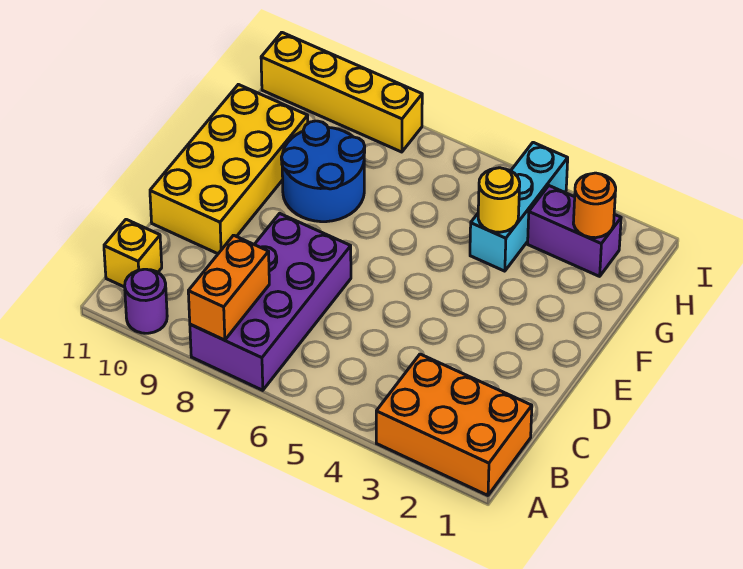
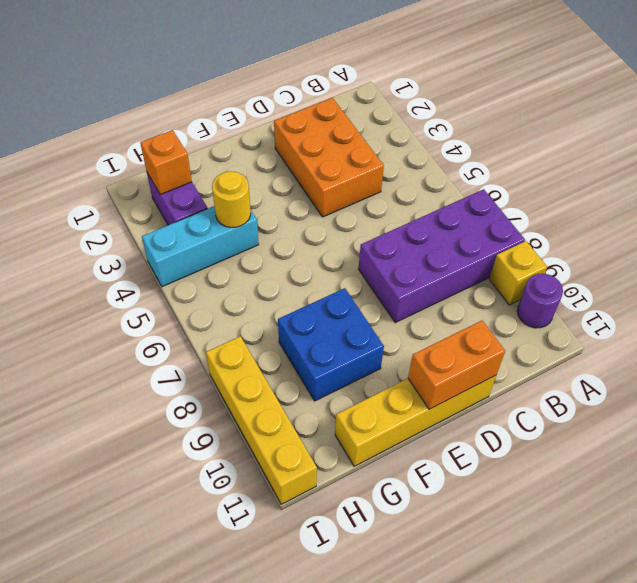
orange brick A1:B3 level 1 -> orange brick C2:D4 level 1
orange brick A8:B8 level 2 -> orange brick D11:E11 level 2
yellow brick B11 level 1 -> yellow brick A9 level 1
yellow brick D10:G11 level 1 -> yellow brick D11:G11 level 1
blue round brick F8:G9 level 1 -> blue brick F8:G9 level 1
orange round brick H2 level 2 -> orange brick H2 level 2

